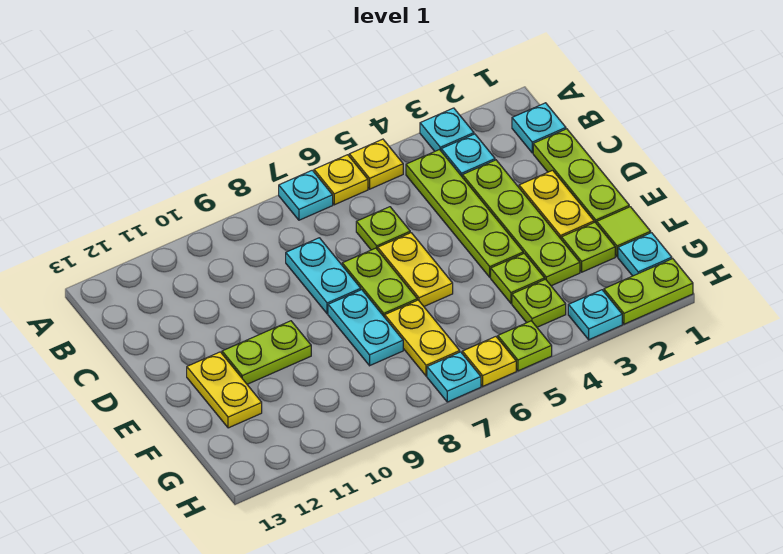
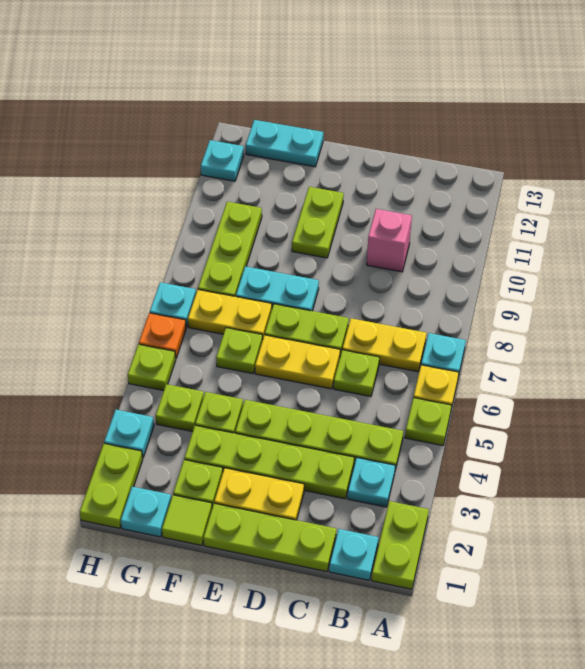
none -> lime plate A1:A2 level 1
cyan plate A3 level 1 -> cyan plate H12 level 1
yellow plate A5 level 1 -> lime plate A5 level 1
cyan plate C8:D8 level 1 -> cyan plate F13:G13 level 1
none -> pink brick C10 level 1
yellow plate E12:F12 level 1 -> yellow plate B7:C7 level 1
none -> lime plate F6 level 1
none -> lime plate G8:G10 level 1
yellow plate H6 level 1 -> orange plate H6 level 1

